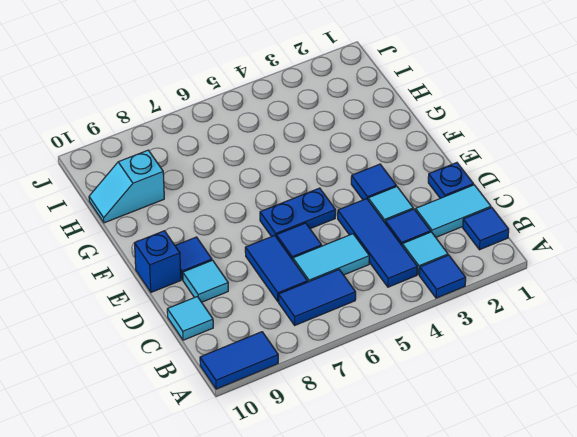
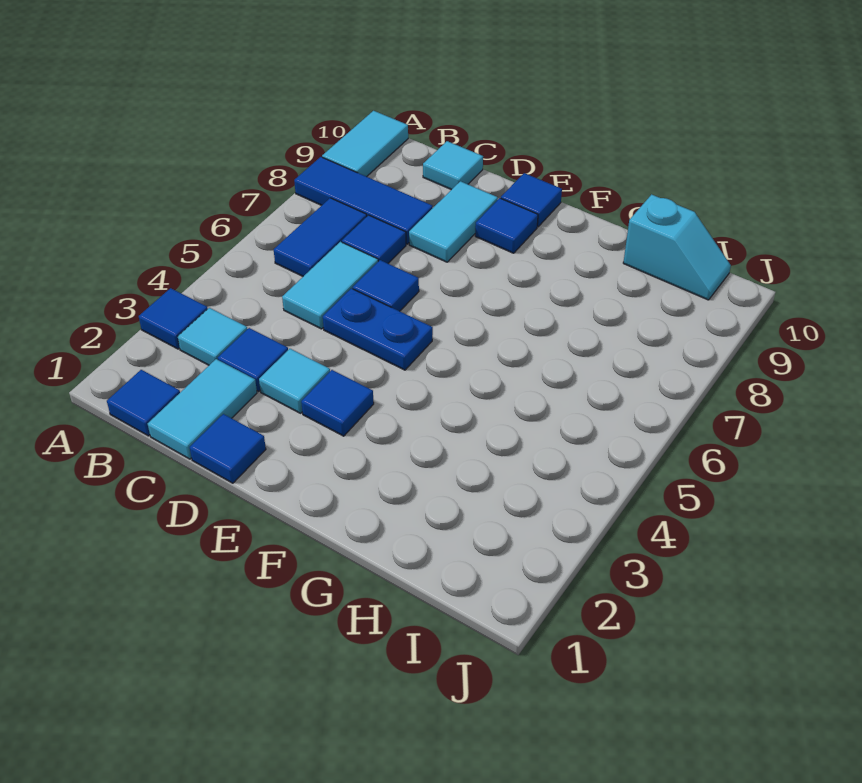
blue tile A9:A10 level 1 -> cyan tile A9:A10 level 1
blue tile B4:D4 level 1 -> blue tile A8:C8 level 1
blue tile C7:D7 level 1 -> blue tile C7 level 1
blue plate D1 level 1 -> blue tile D1 level 1
cyan tile D9 level 1 -> cyan tile D8:D9 level 1
blue plate E5:E6 level 1 -> blue plate D5:E5 level 1
blue brick E10 level 1 -> blue tile E10 level 1
cyan slope H9:H10 level 1 top 9 -> cyan slope H10:I10 level 1 top H

